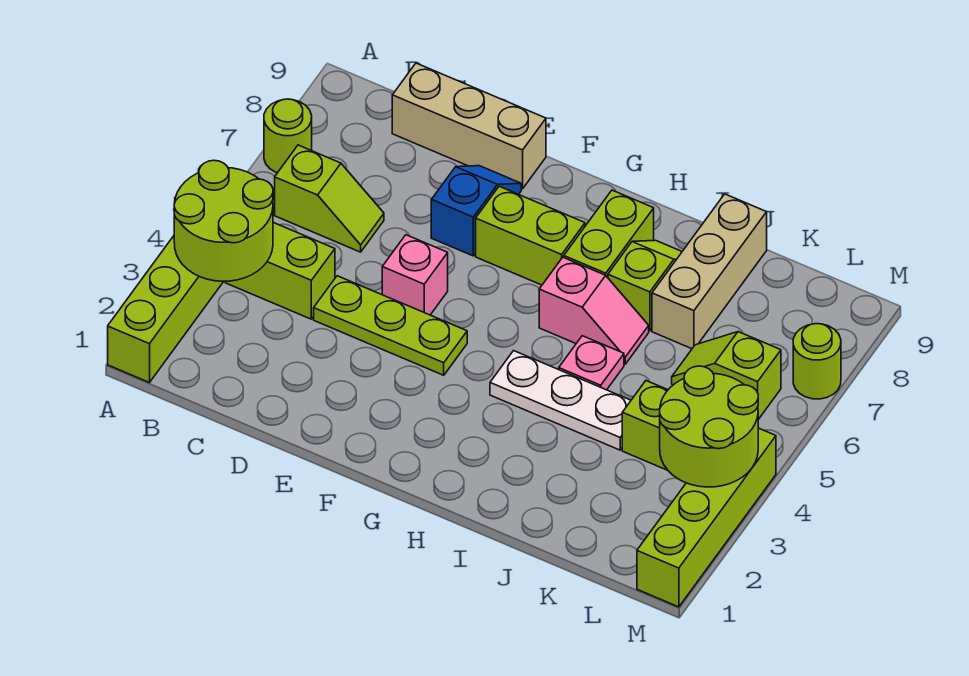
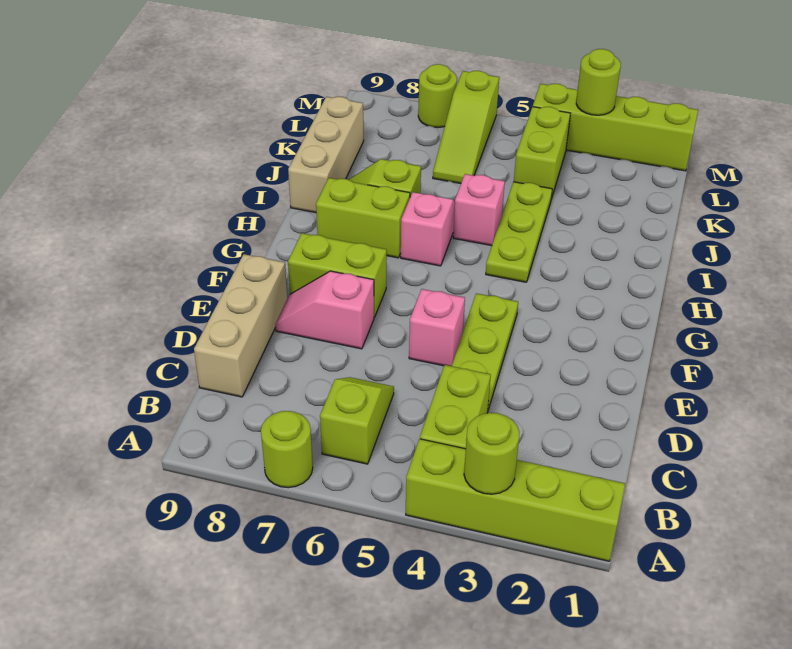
lime round brick A3:B4 level 2 -> lime round brick A3 level 2
blue slope E7:E8 level 1 top 7 -> pink slope E7:E8 level 1 top 7
lime brick F7:G7 level 1 -> lime brick F7:F8 level 1
white plate H4:J4 level 1 -> lime plate H4:J4 level 1
pink plate I5 level 1 -> pink brick I5 level 1
tan brick J7:J9 level 1 -> tan brick I9:K9 level 1
lime slope K6:L6 level 1 top L -> lime slope K6:M6 level 1 top M
lime round brick L3:M4 level 2 -> lime round brick M3 level 2

